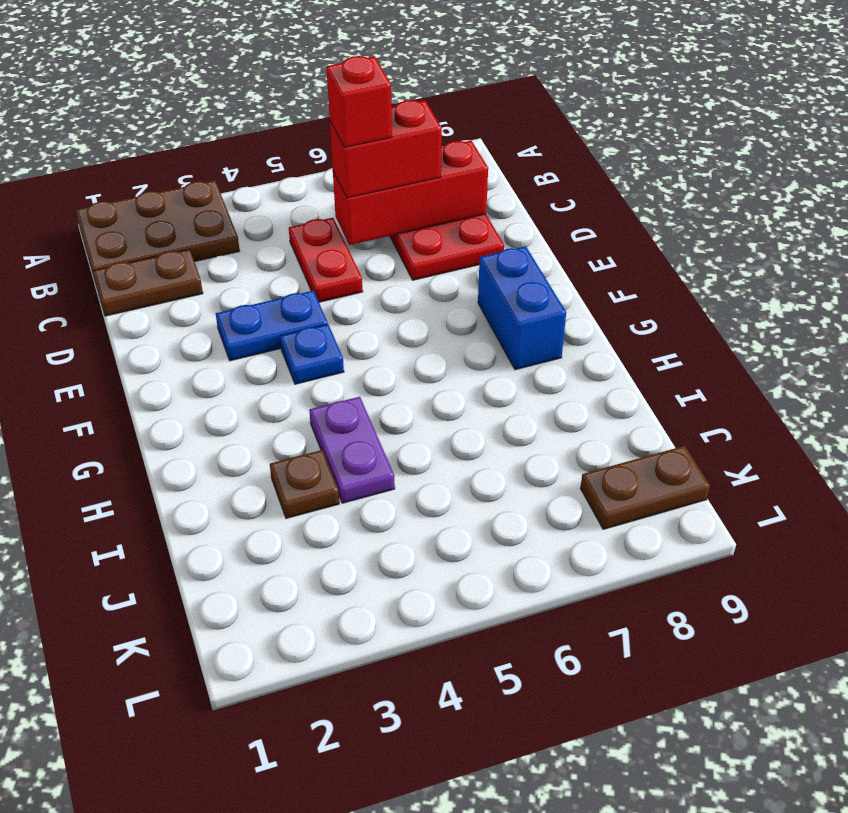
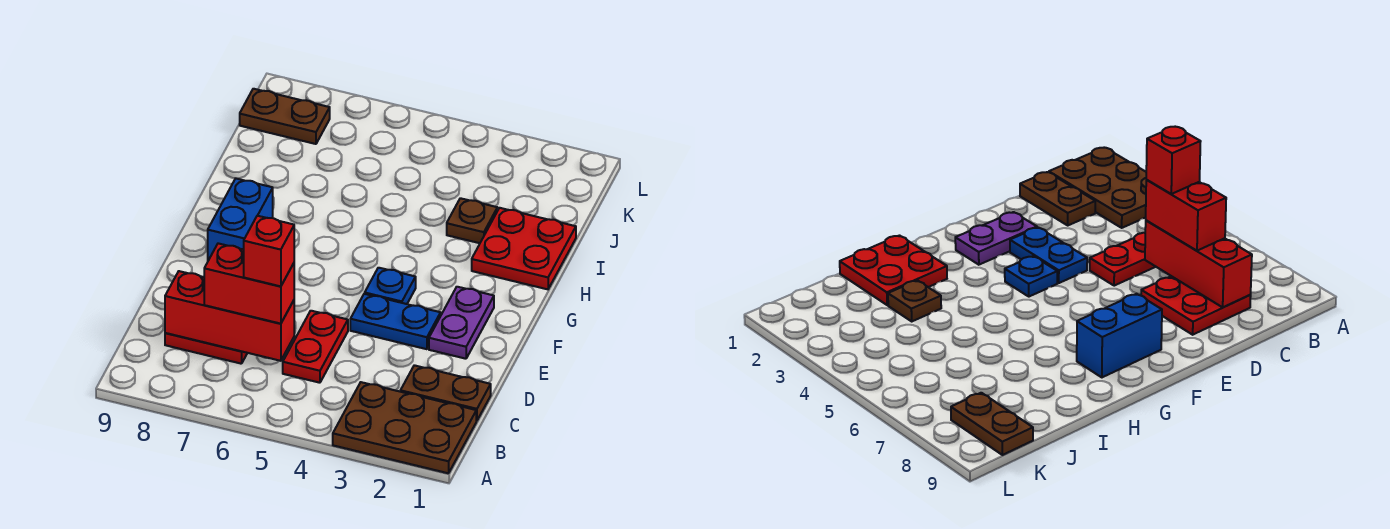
none -> red plate H1:I2 level 1
purple plate H4:I4 level 1 -> purple plate E2:F2 level 1

